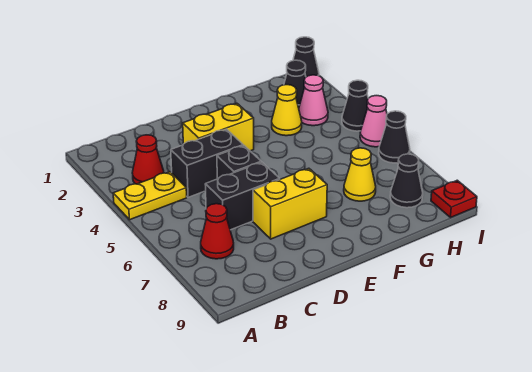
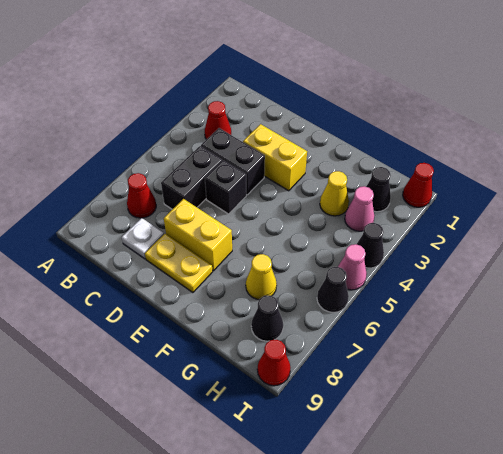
yellow plate A4:B4 level 1 -> yellow plate D8:E8 level 1
black brick C6:D6 level 1 -> black brick C5:C6 level 1
none -> white plate C8 level 1
black cone I1 level 1 -> red cone I1 level 1
red plate I9 level 1 -> red cone I9 level 1

